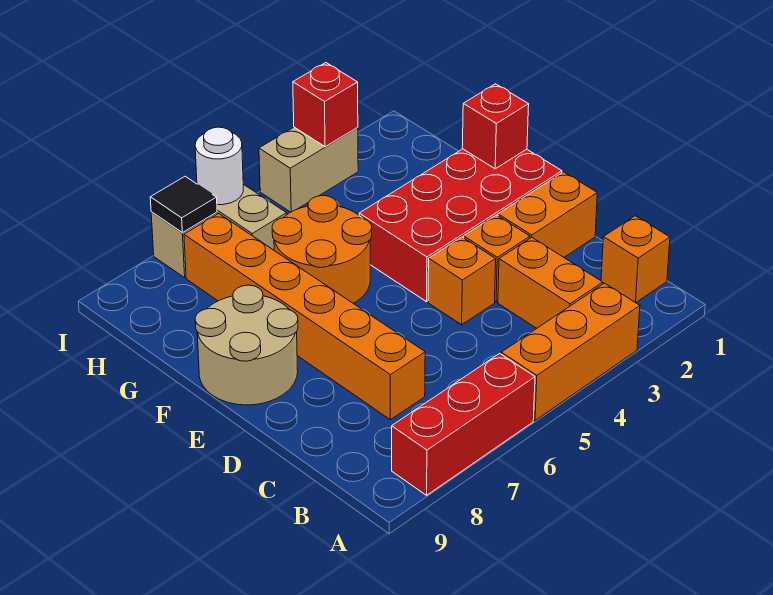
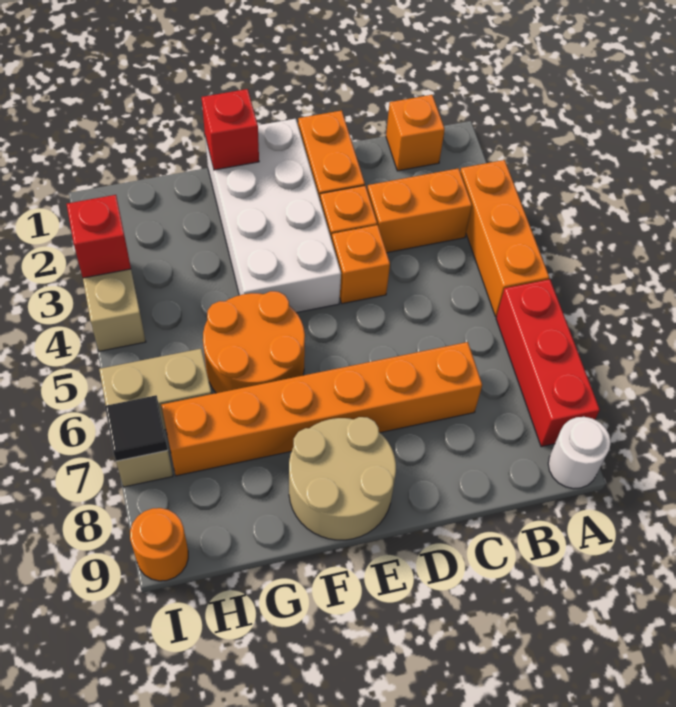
red brick E1:F4 level 1 -> white brick E1:F4 level 1
white round brick I6 level 2 -> white round brick A9 level 1
none -> orange round brick I9 level 1

